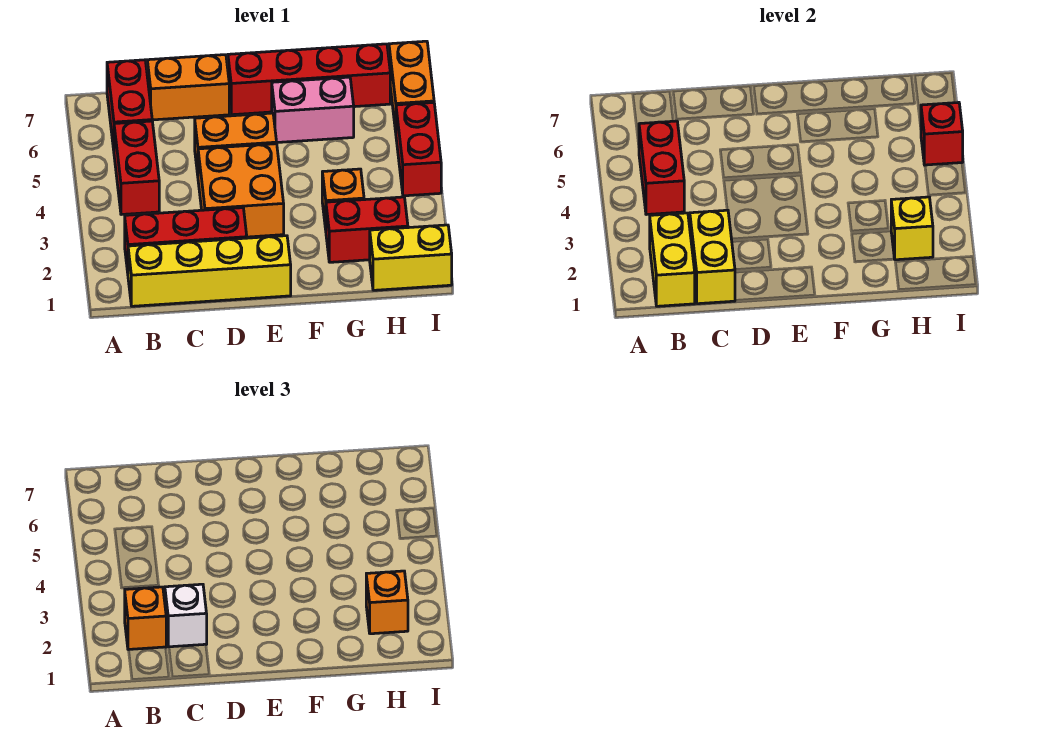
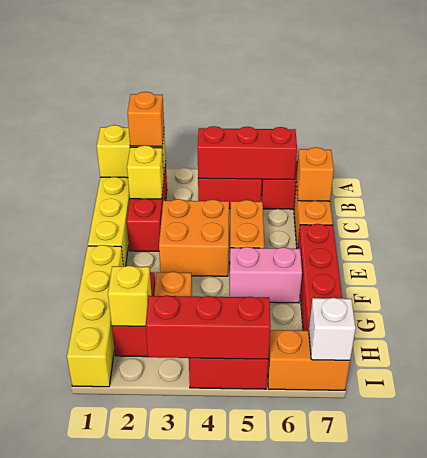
red brick B4:B5 level 2 -> red brick B4:B6 level 2
yellow brick C1:C2 level 2 -> yellow brick C2 level 2
white brick C2 level 3 -> white brick I7 level 2
pink brick F6:G6 level 1 -> pink brick F5:F6 level 1
yellow brick H1:I1 level 1 -> yellow brick F1:I1 level 1
orange brick H2 level 3 -> orange brick C7 level 2
red brick I5 level 2 -> red brick I3:I5 level 2

